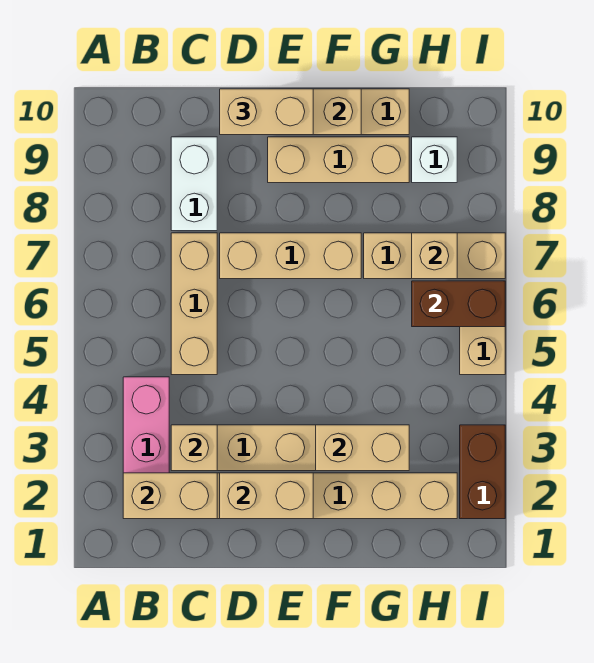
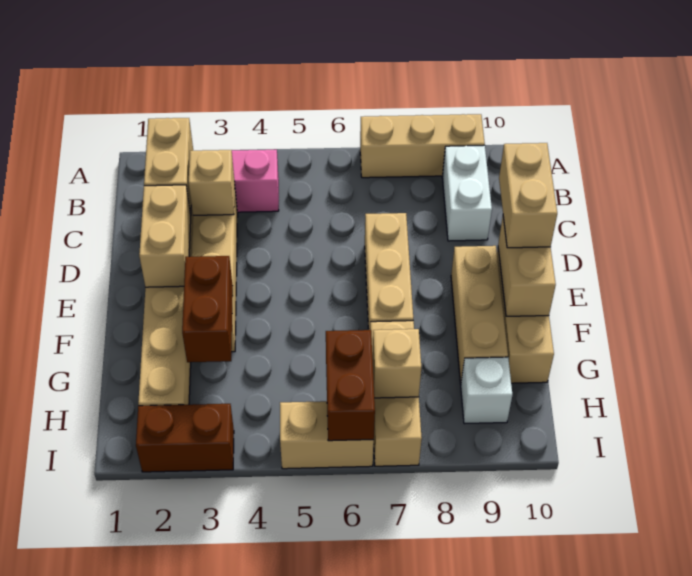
tan brick C5:C7 level 1 -> tan brick A7:A9 level 1
white brick C8:C9 level 1 -> white brick B9:C9 level 1
tan brick F3:G3 level 2 -> brown brick F3:G3 level 2

